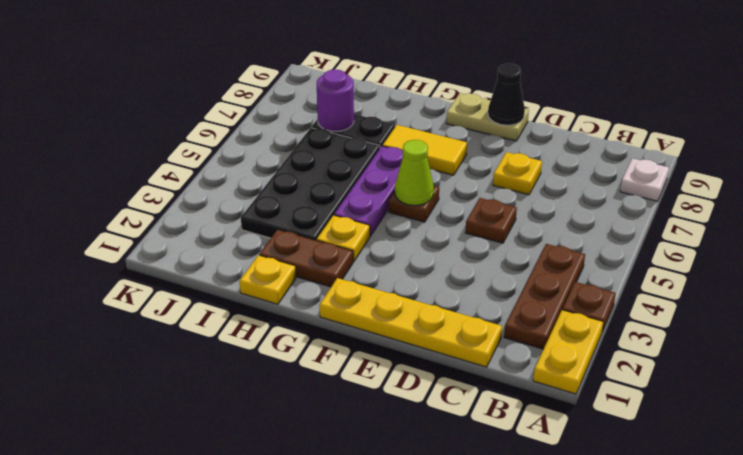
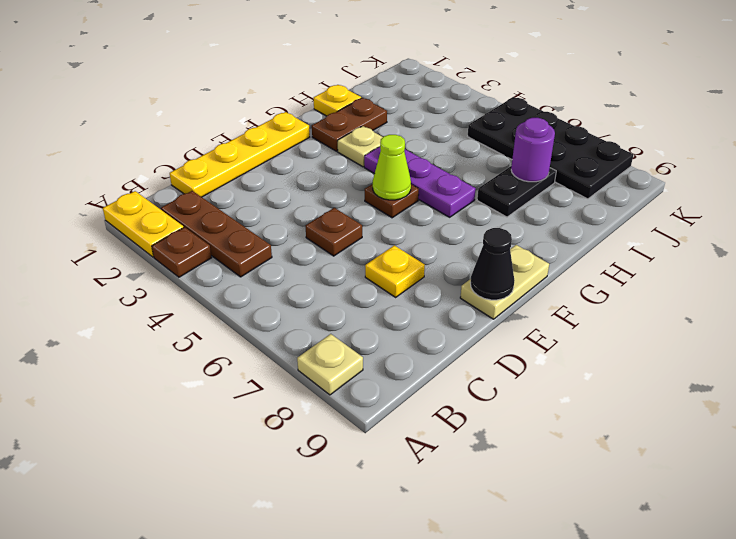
white plate A8 level 1 -> tan plate A8 level 1
yellow tile F7:G7 level 1 -> none
yellow plate G3 level 1 -> tan plate G3 level 1
black plate H3:I6 level 1 -> black plate J5:K8 level 1

